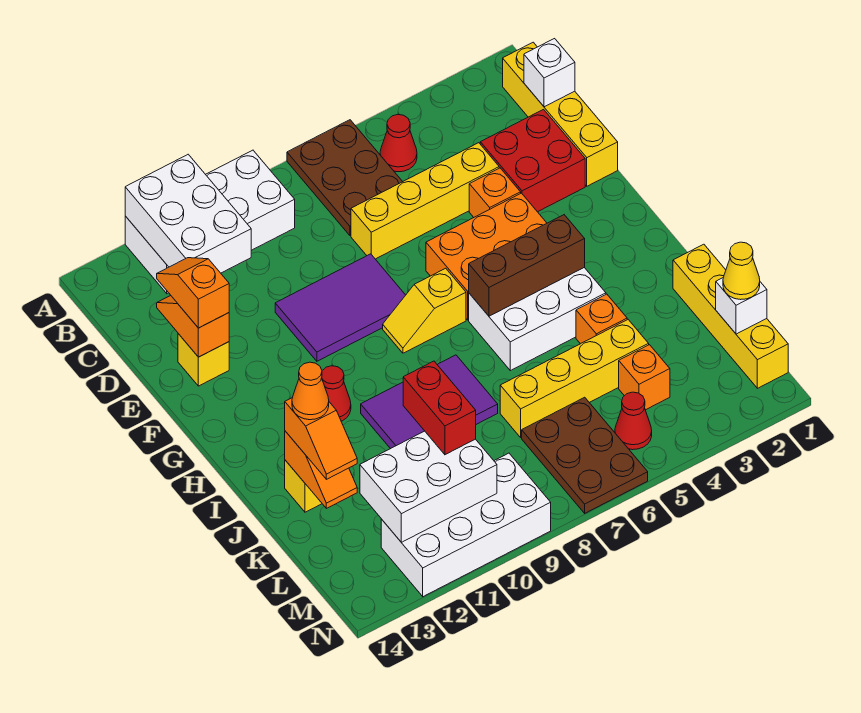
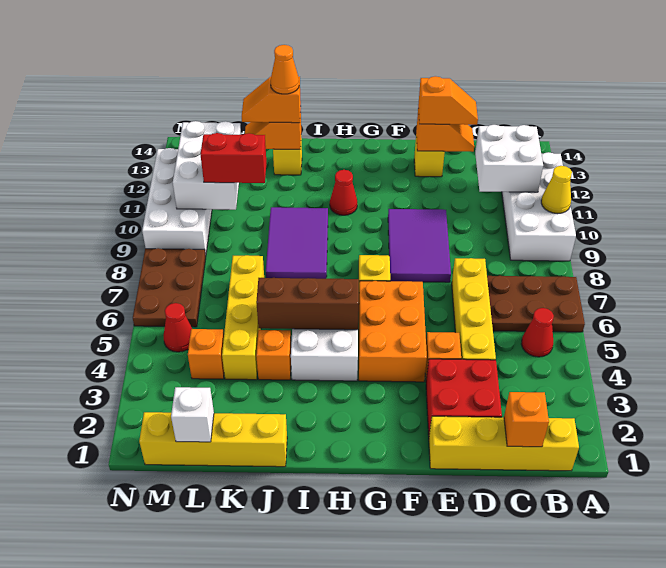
white brick A11:C12 level 2 -> white brick B11:C12 level 2
white brick C1 level 2 -> orange brick C1 level 2
brown brick H4:H6 level 2 -> brown brick H5:J5 level 2
yellow cone L1 level 3 -> yellow cone A10 level 2
brown plate L6:N7 level 1 -> brown plate M6:N8 level 1

